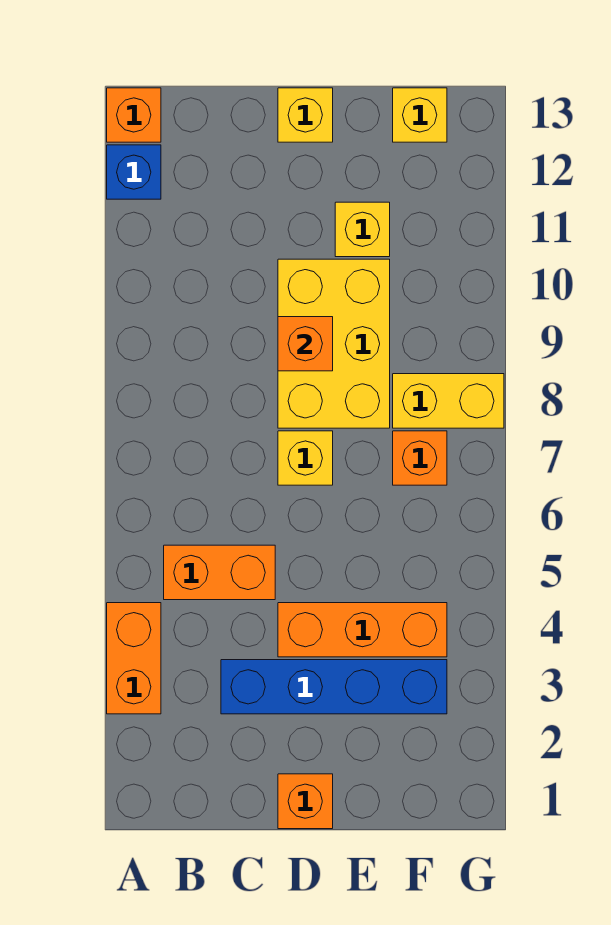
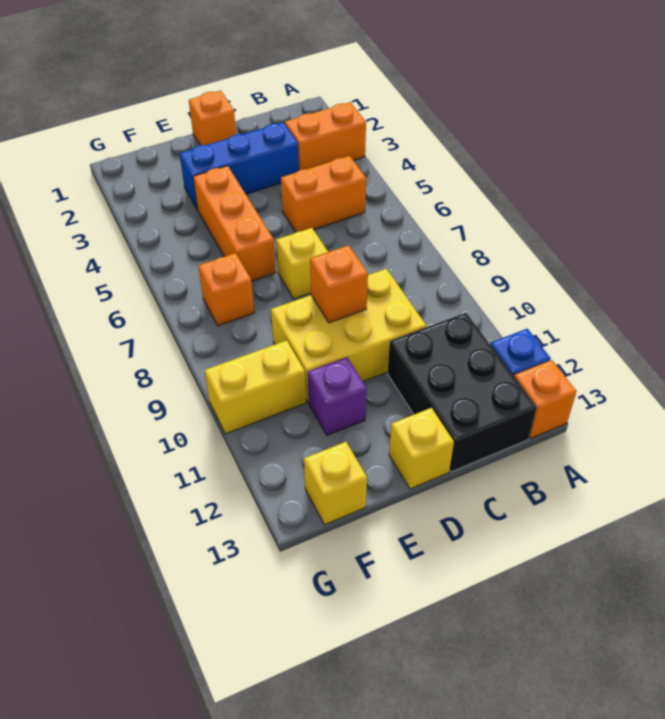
orange brick A3:A4 level 1 -> orange brick A3:B3 level 1
none -> black brick B11:C13 level 1
blue brick C3:F3 level 1 -> blue brick C3:E3 level 1
orange brick D4:F4 level 1 -> orange brick E4:E6 level 1
yellow brick D8:E10 level 1 -> yellow brick C9:E10 level 1
yellow brick E11 level 1 -> purple brick E11 level 1
yellow brick F8:G8 level 1 -> yellow brick F10:G10 level 1

